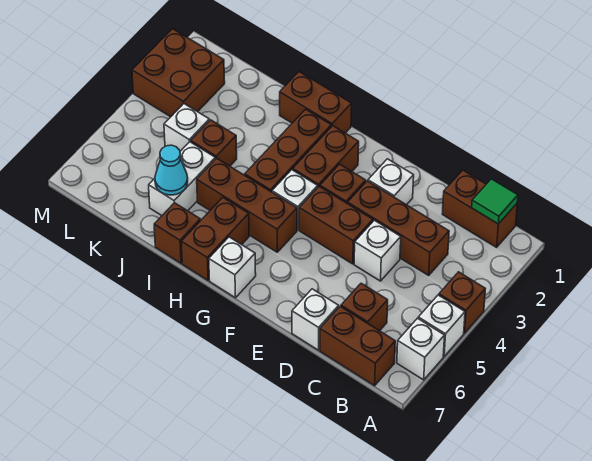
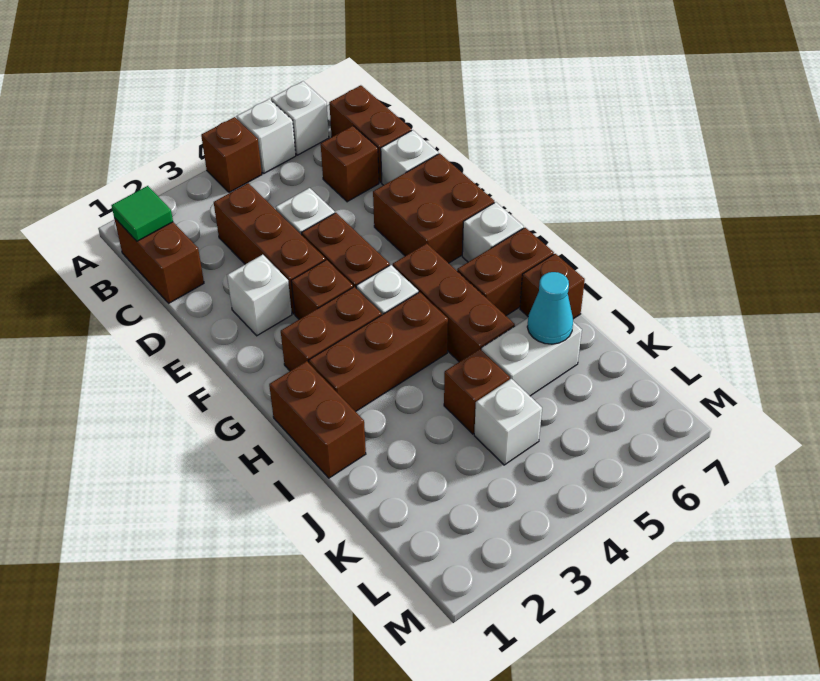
brown brick L2:M3 level 1 -> brown brick E6:F7 level 1

